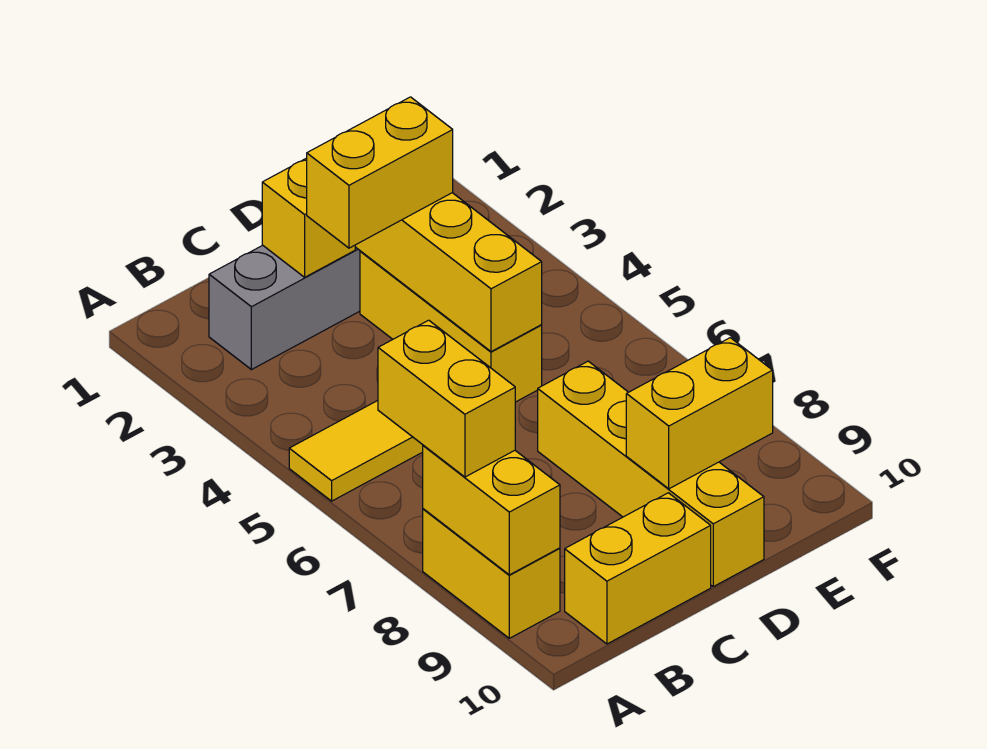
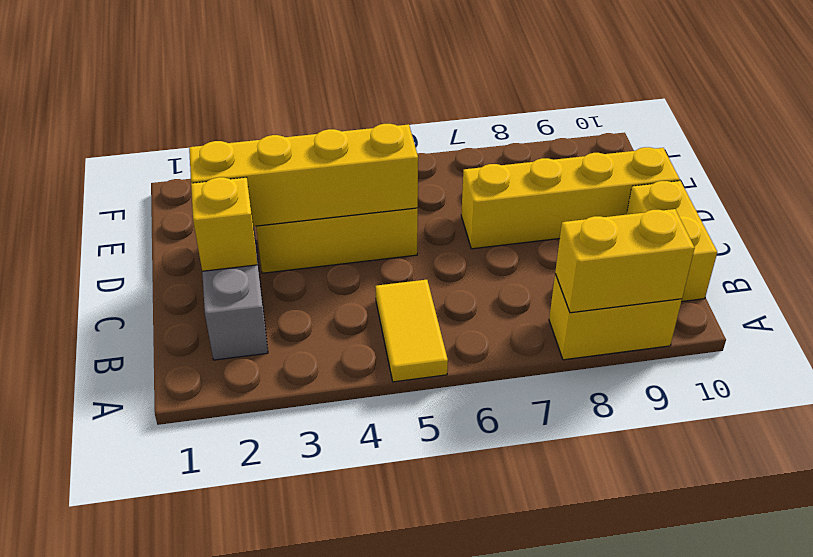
yellow brick A7:A8 level 3 -> none
yellow brick C3:D3 level 3 -> none
yellow brick D9:E9 level 2 -> none

